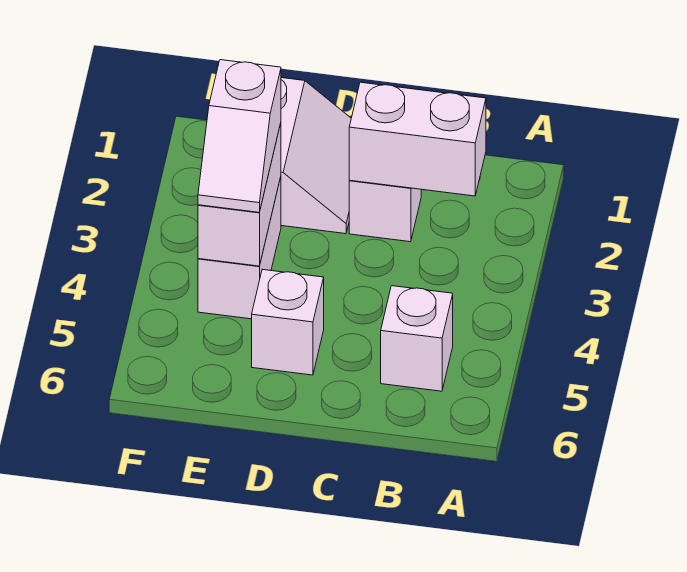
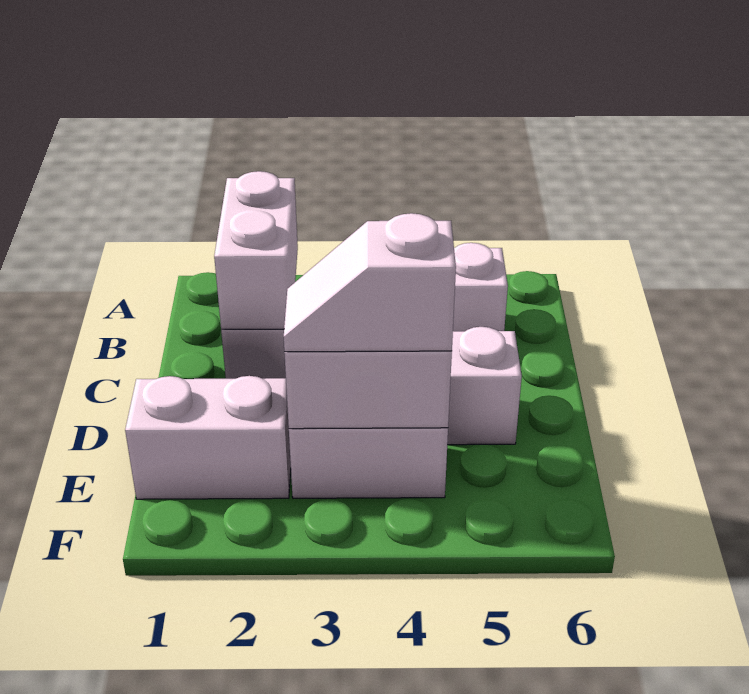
white slope E3:E4 level 3 top 3 -> white slope E3:E4 level 3 top 4

